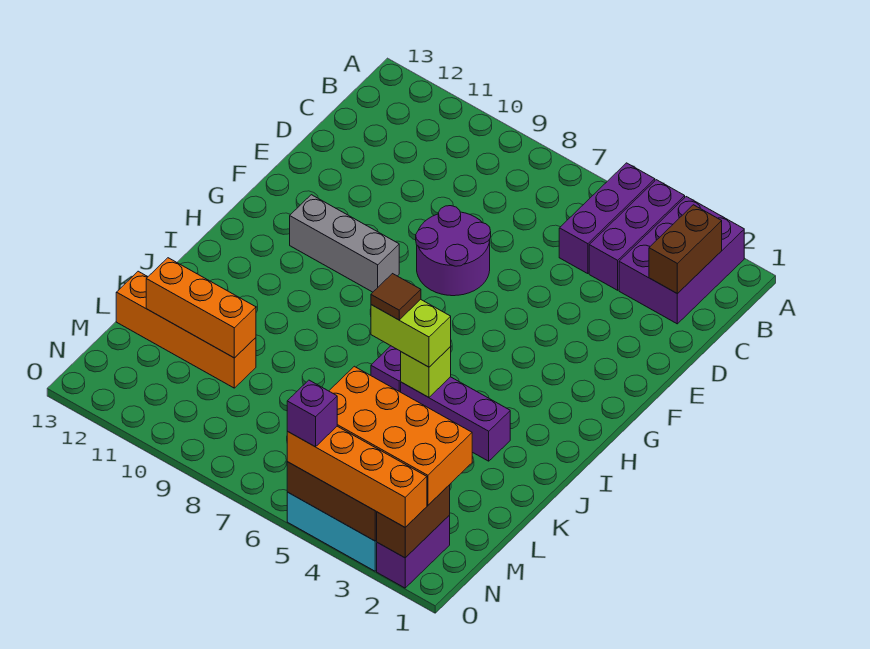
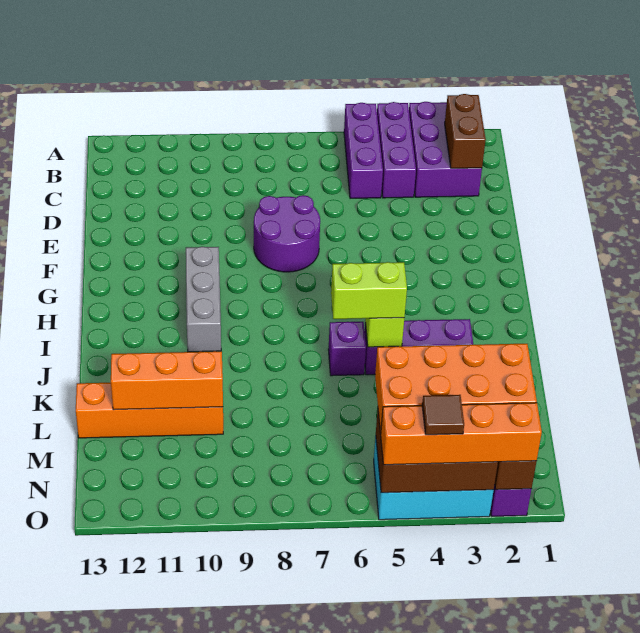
grey brick G9:G11 level 1 -> grey brick G10:I10 level 1
brown tile J6 level 4 -> brown tile O4 level 4
purple brick O5 level 4 -> none

